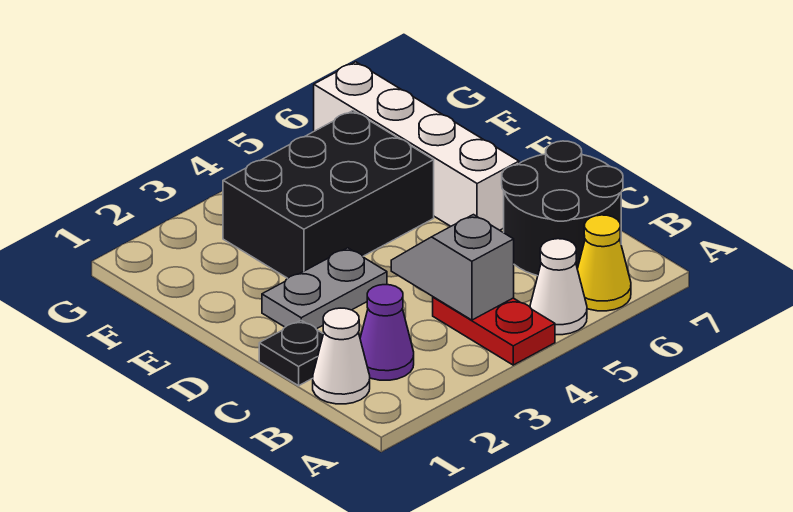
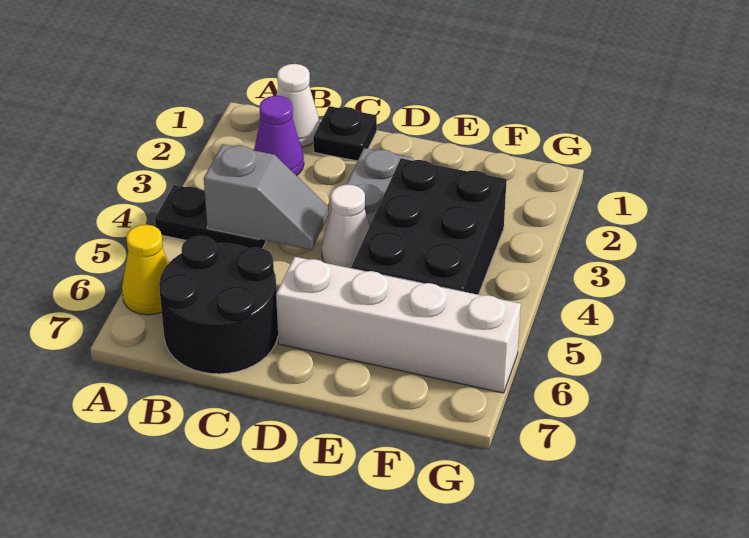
red plate A4:B4 level 1 -> black plate A4:B4 level 1
white cone A5 level 1 -> white cone D4 level 1

